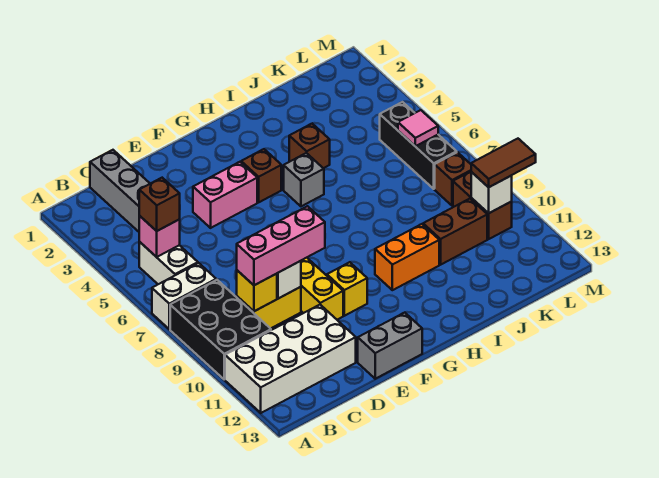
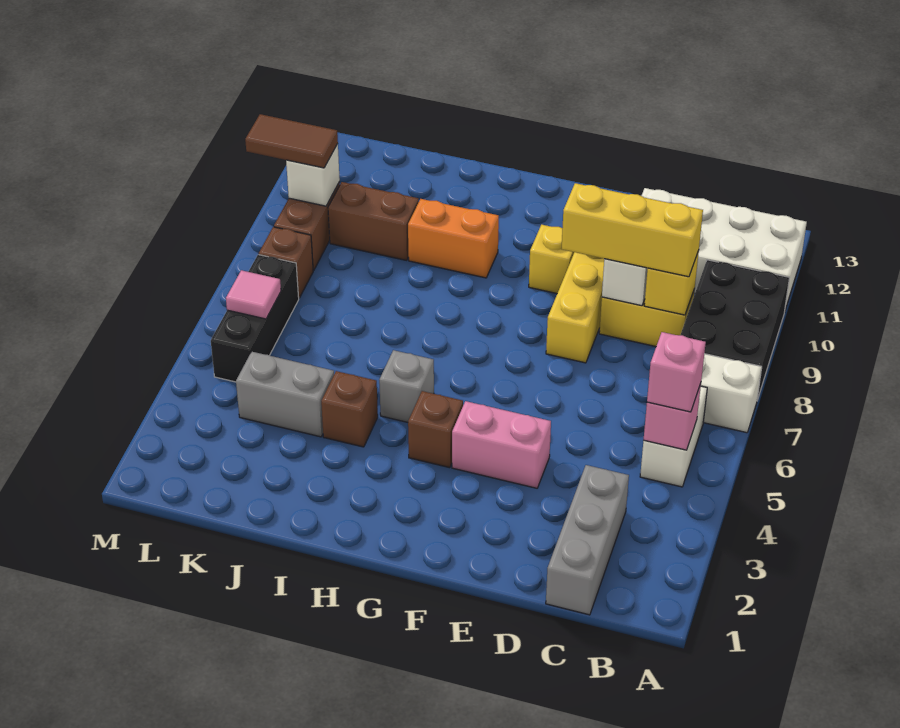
brown brick B5 level 3 -> pink brick B5 level 3
pink brick C9:E9 level 3 -> yellow brick C9:E9 level 3
grey brick E13:F13 level 1 -> grey brick J4:K4 level 1

